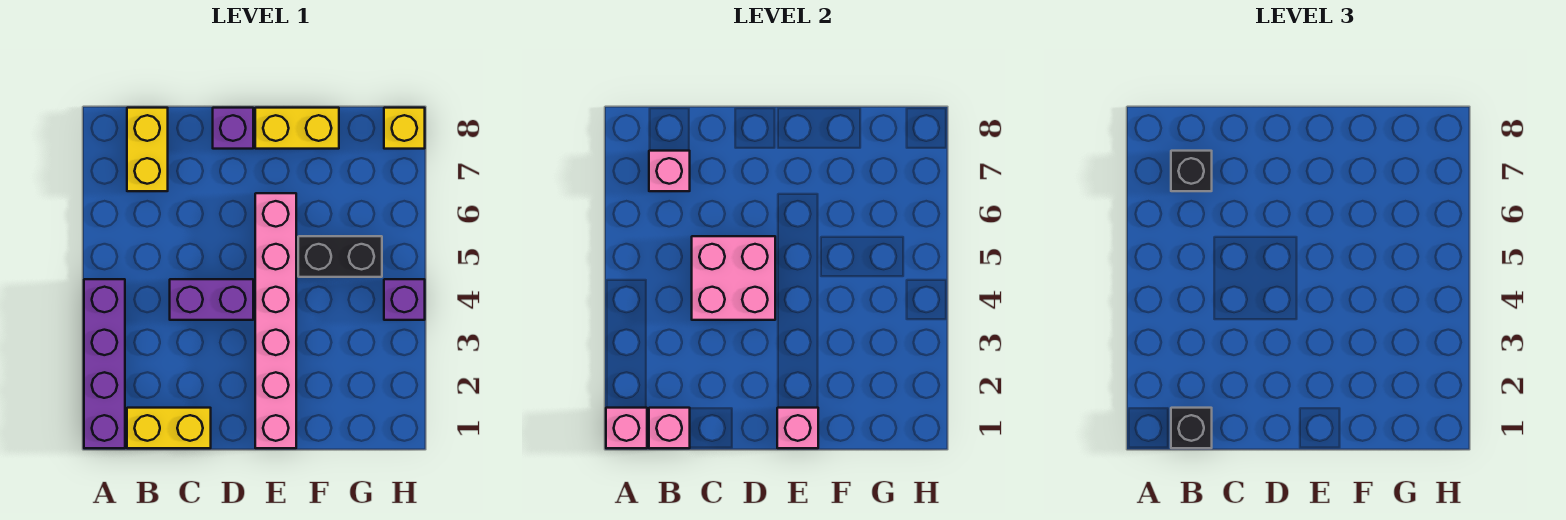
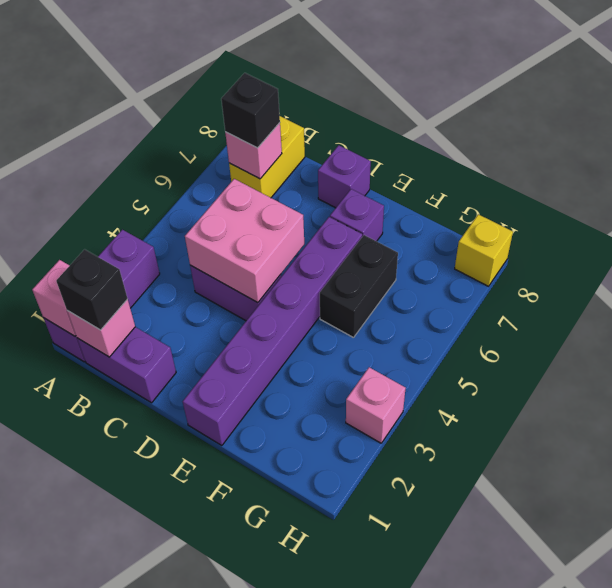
purple brick A1:A4 level 1 -> purple brick A1:A3 level 1
yellow brick B1:C1 level 1 -> purple brick B1:C1 level 1
pink brick E1:E6 level 1 -> purple brick E1:E6 level 1
pink brick E1 level 2 -> pink brick H3 level 1
yellow brick E8:F8 level 1 -> none
black brick F5:G5 level 1 -> black brick F5:F6 level 1
purple brick H4 level 1 -> purple brick E7 level 1

